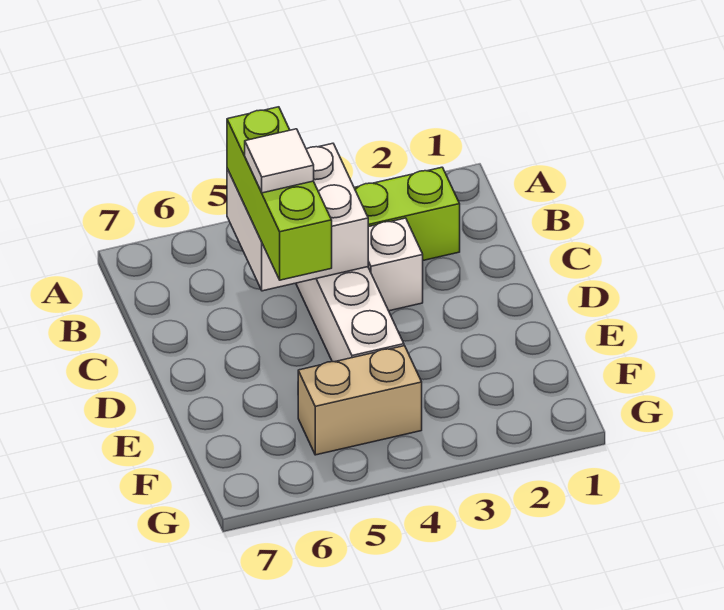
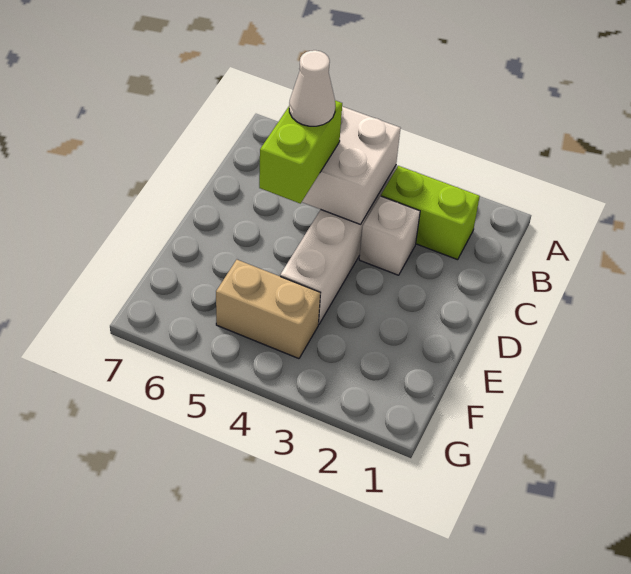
lime brick B5:D5 level 3 -> lime brick C5:D5 level 3
white tile C5 level 4 -> white cone C5 level 4

